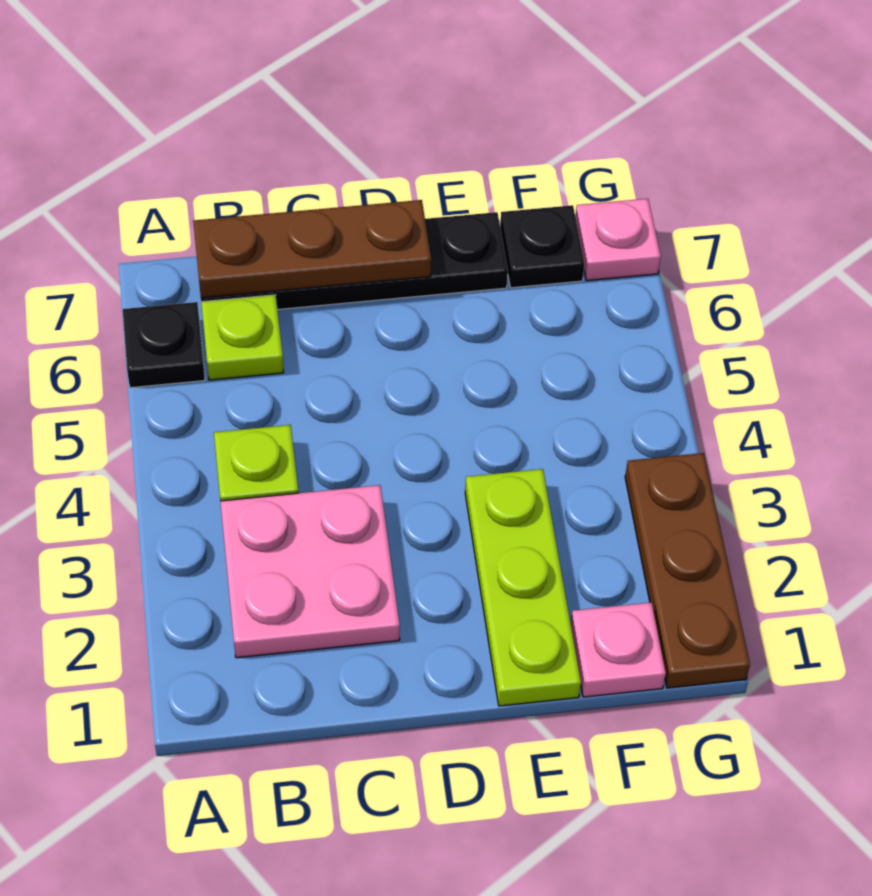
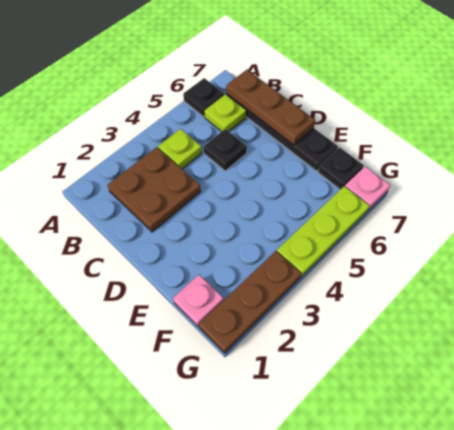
pink plate B2:C3 level 1 -> brown plate B2:C3 level 1
none -> black plate C5 level 1
lime plate E1:E3 level 1 -> lime plate G4:G6 level 1

